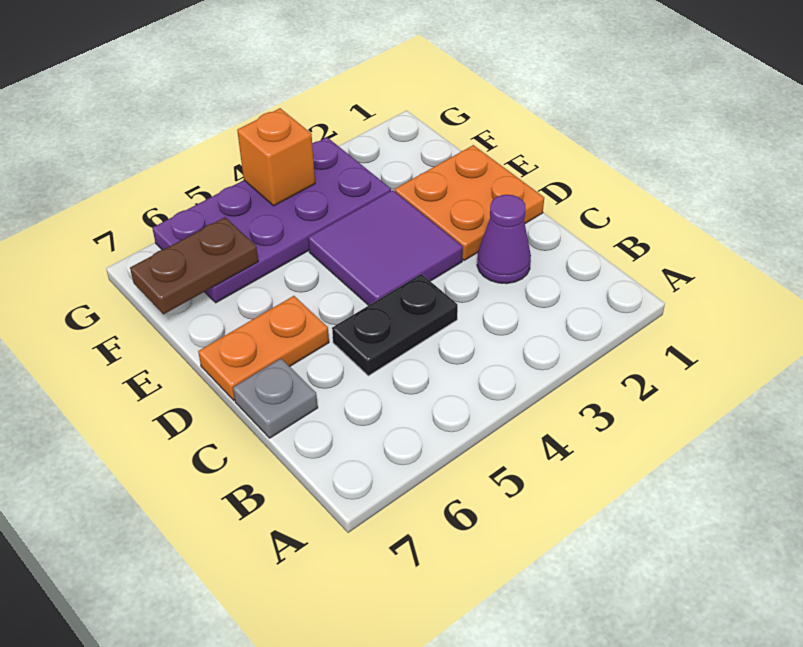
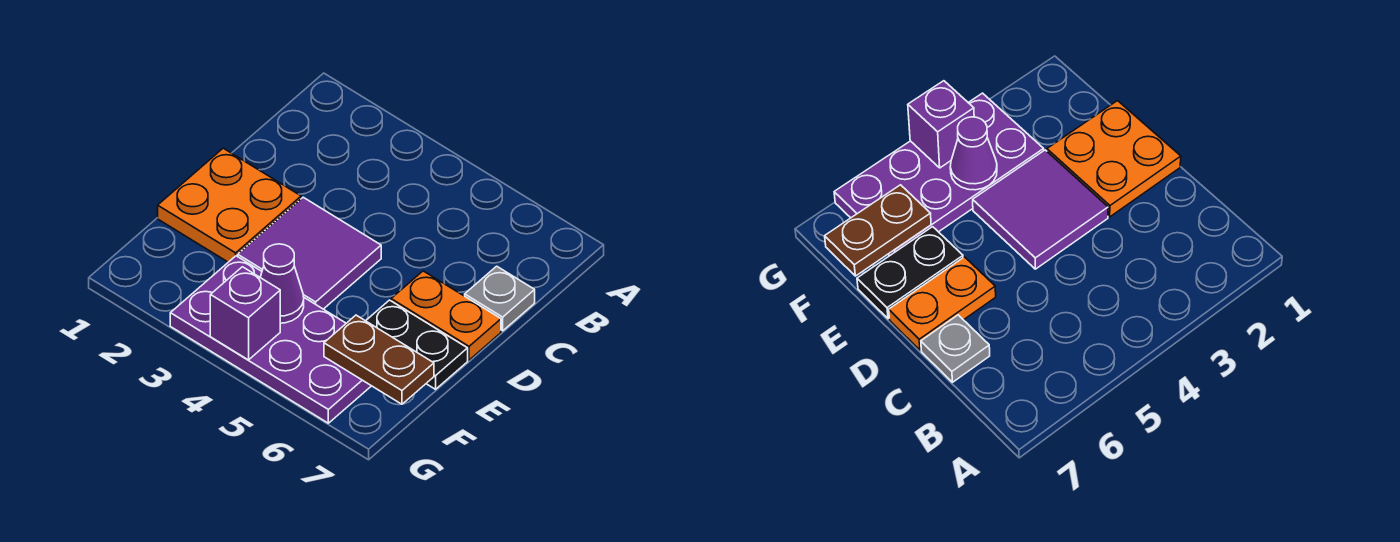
purple cone C2 level 1 -> purple cone F4 level 2
black plate C4:C5 level 1 -> black plate E6:E7 level 1
orange brick G4 level 2 -> purple brick G4 level 2

